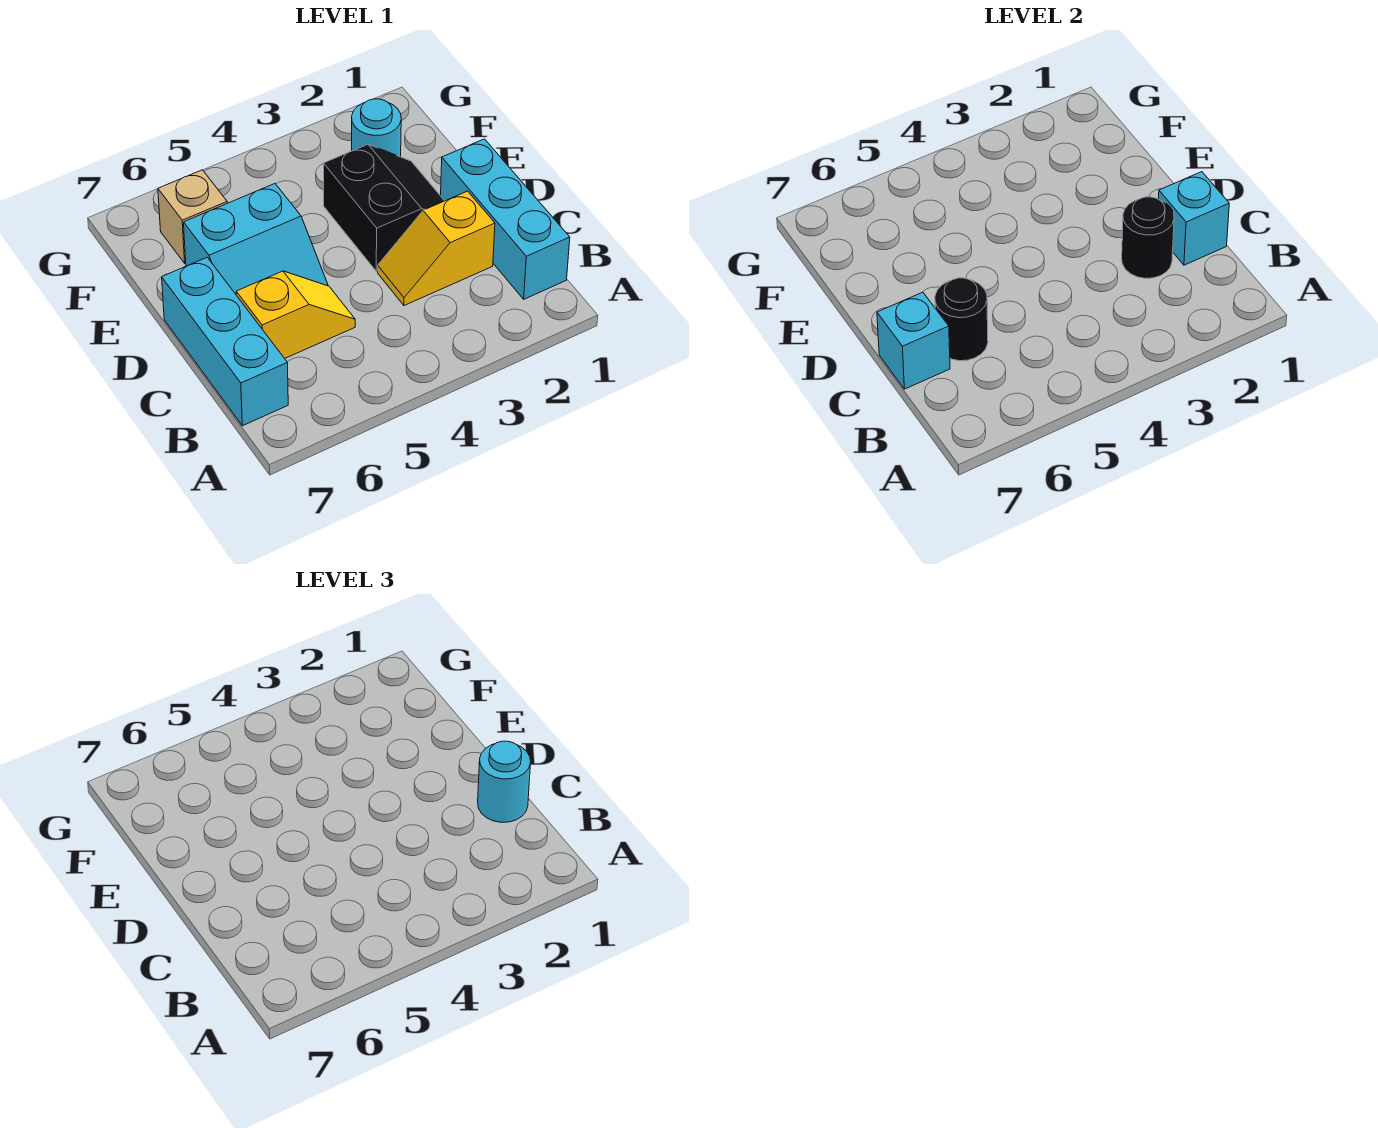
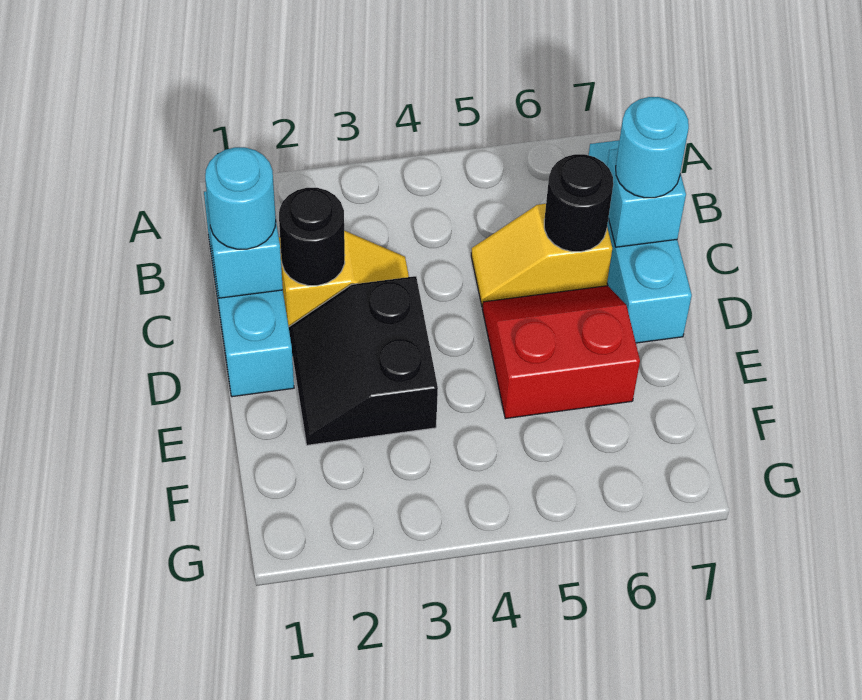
cyan slope D5:E6 level 1 top E -> red slope D5:E6 level 1 top E
cyan round brick F2 level 1 -> cyan round brick C7 level 3
tan brick F6 level 1 -> none

